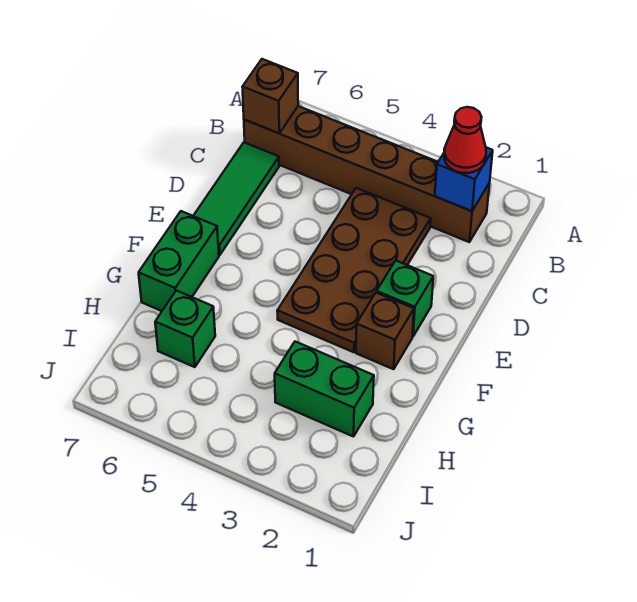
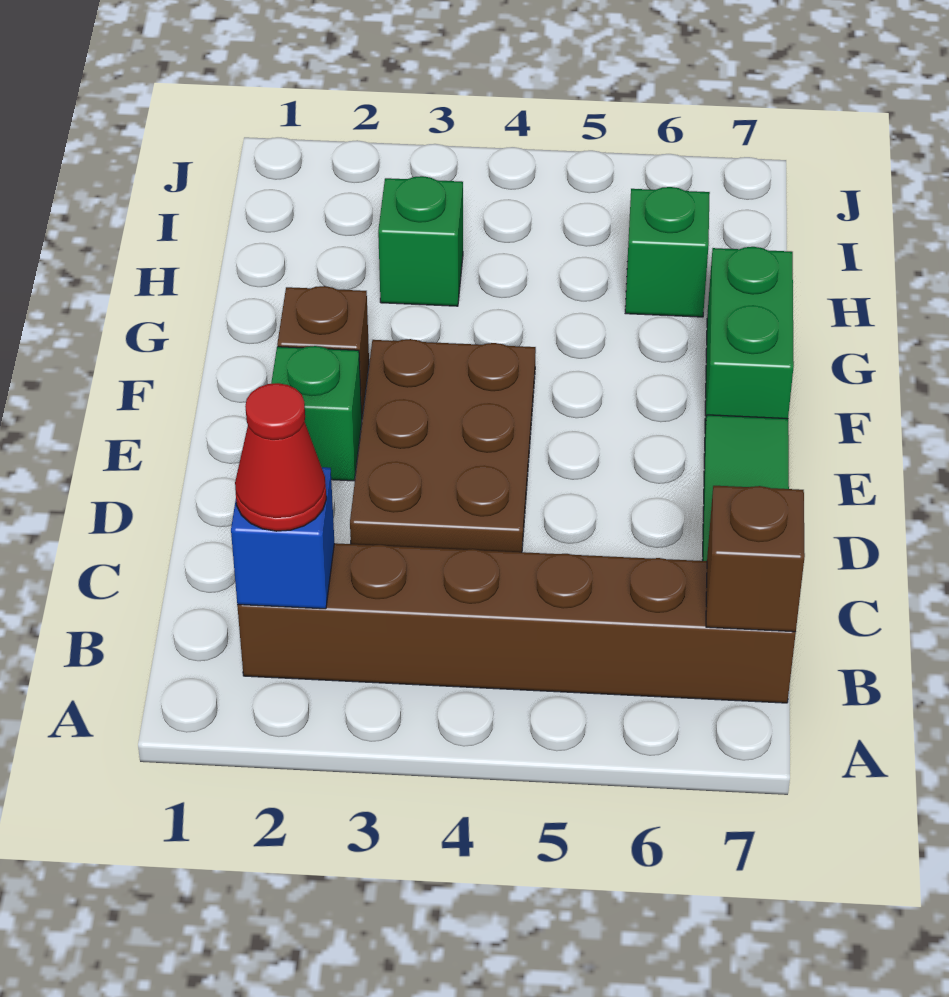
brown plate C3:F4 level 1 -> brown plate D3:F4 level 1
green brick H2:H3 level 1 -> green brick H3 level 1

